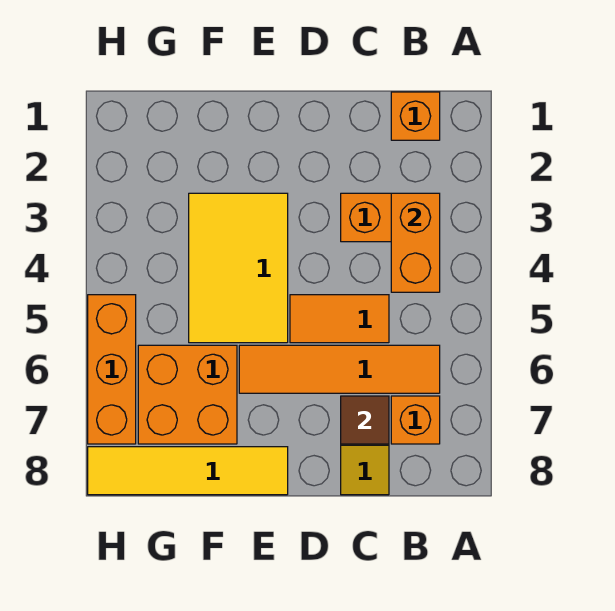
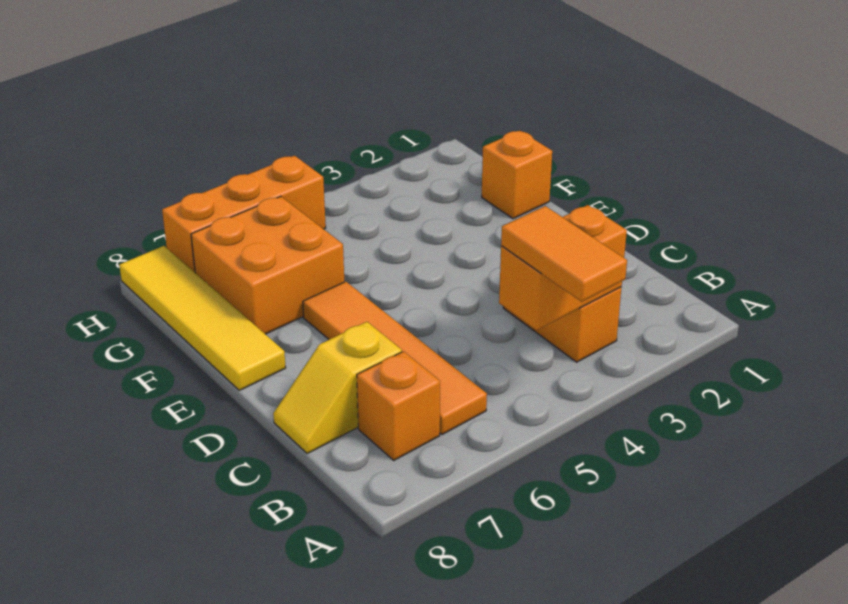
orange brick B1 level 1 -> orange brick F1 level 1
orange tile C5:D5 level 1 -> orange tile A4:B4 level 3
brown tile C7 level 2 -> none
yellow tile E3:F5 level 1 -> none

